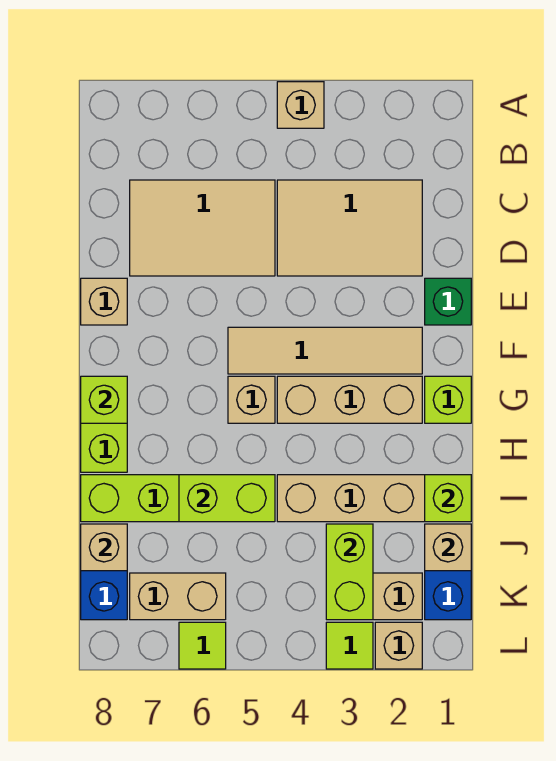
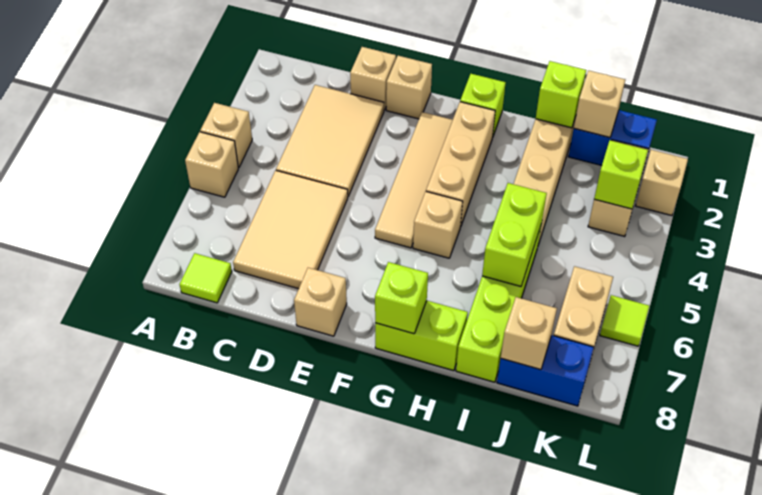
none -> tan brick A5 level 1
none -> tan brick D1 level 1
green brick E1 level 1 -> tan brick E1 level 1
lime brick J3:K3 level 2 -> lime brick K3 level 2
lime tile L3 level 1 -> lime tile B8 level 1

